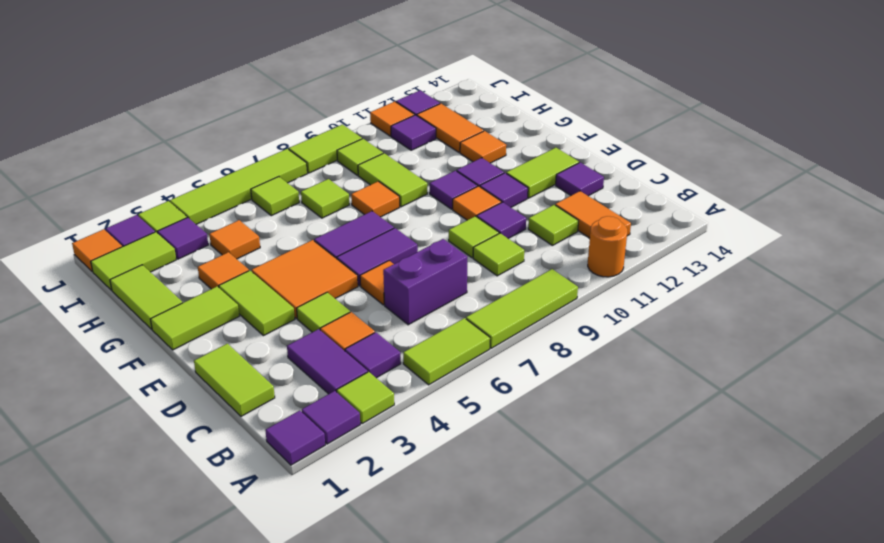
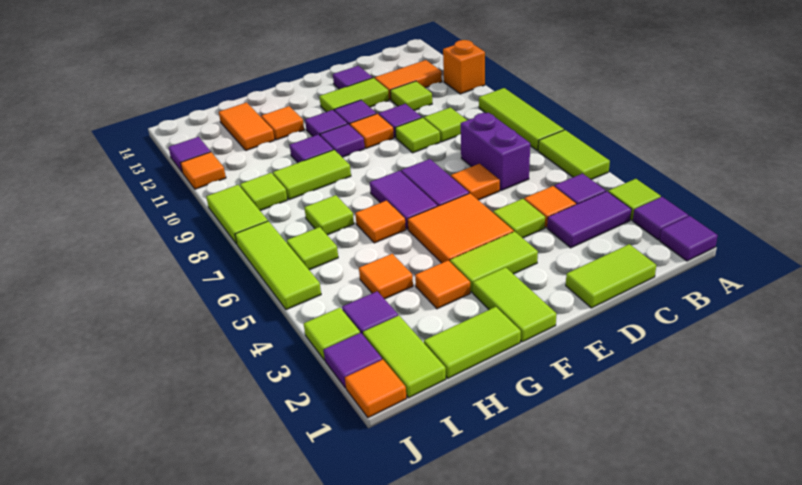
orange round brick A11 level 1 -> orange brick A11 level 1
lime tile E12:E13 level 1 -> lime tile D12:E12 level 1
orange tile G8 level 1 -> orange tile G6 level 1
orange tile H12:I12 level 1 -> orange tile H12:H13 level 1
purple tile I11 level 1 -> purple tile G10 level 1
lime tile J4:J7 level 1 -> lime tile J5:J7 level 1

